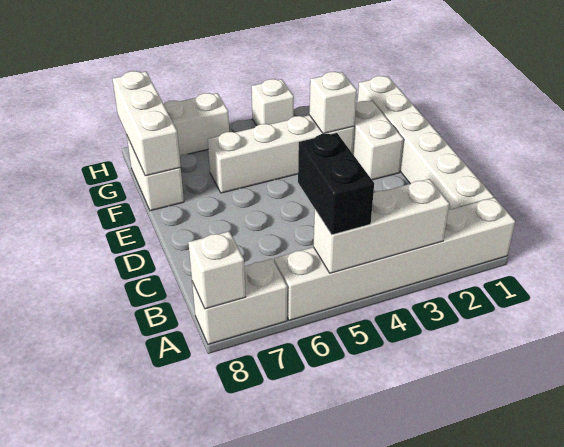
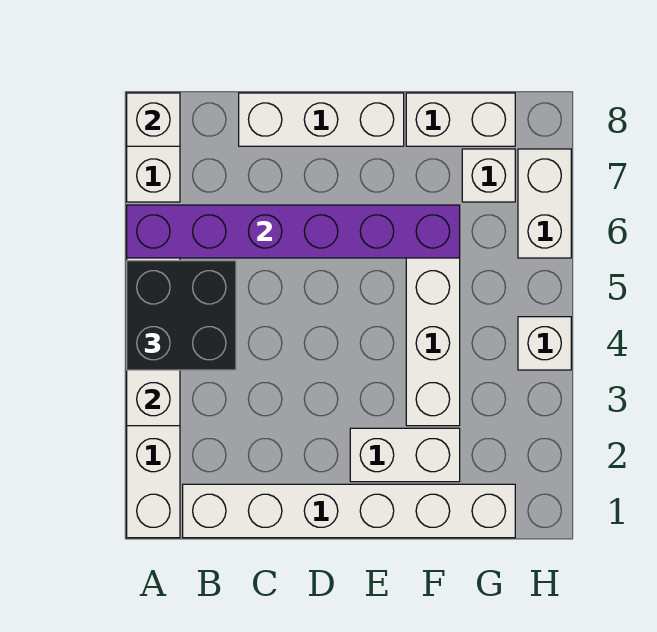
black brick A5:B5 level 3 -> black brick A4:B5 level 3
none -> purple brick A6:F6 level 2
white brick F3 level 2 -> white brick G7 level 1
white brick F8:H8 level 2 -> white brick C8:E8 level 1

